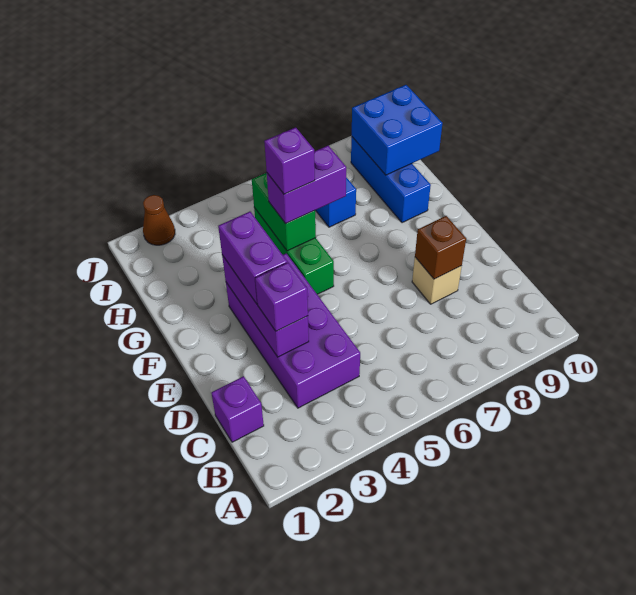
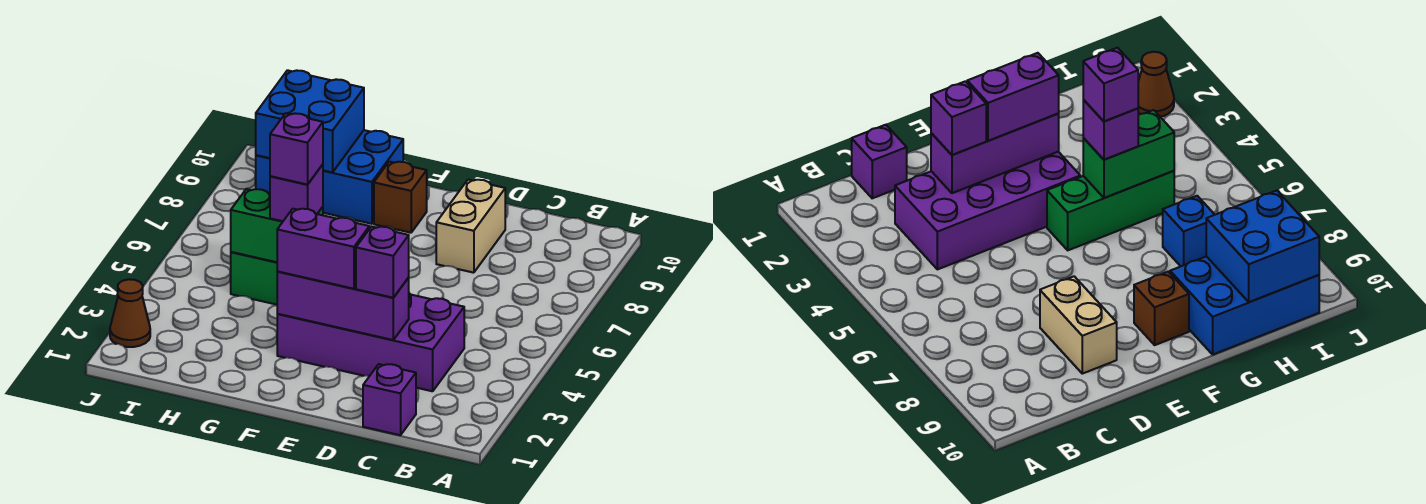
tan brick D8 level 1 -> tan brick D8:D9 level 1
brown brick D8 level 2 -> brown brick F9 level 1
purple brick G5:G6 level 3 -> purple brick G5 level 3
blue brick G9:I9 level 1 -> blue brick G9:I10 level 1

